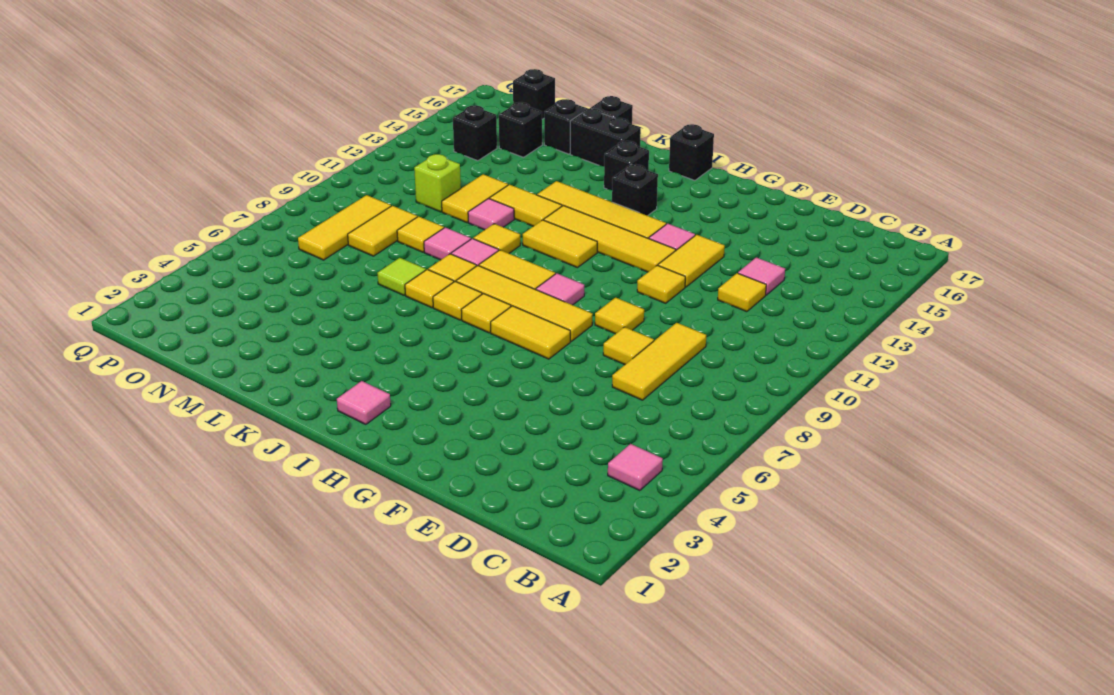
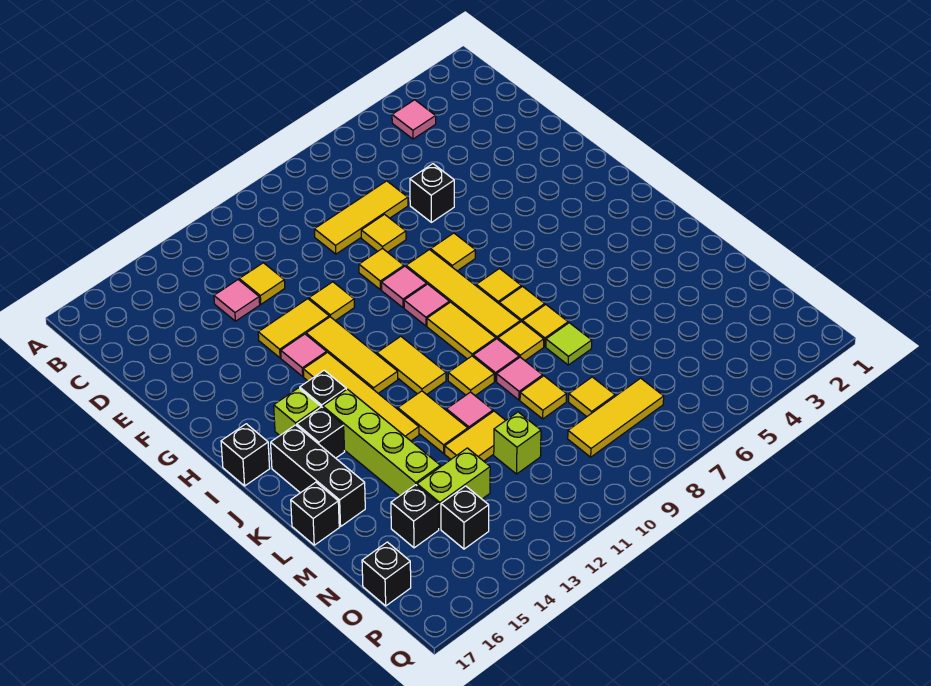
yellow tile G7:H7 level 1 -> yellow tile G7 level 1
yellow tile G12:J12 level 1 -> yellow tile G12:I12 level 1
pink tile I2 level 1 -> pink tile G9 level 1
none -> lime brick I15 level 1
none -> lime brick J14:M14 level 1
black brick K16:L16 level 1 -> black brick J16:L16 level 1
black brick M16 level 1 -> black brick E6 level 1
yellow tile N8:N9 level 1 -> yellow tile N8 level 1
none -> lime brick N13:N14 level 1

